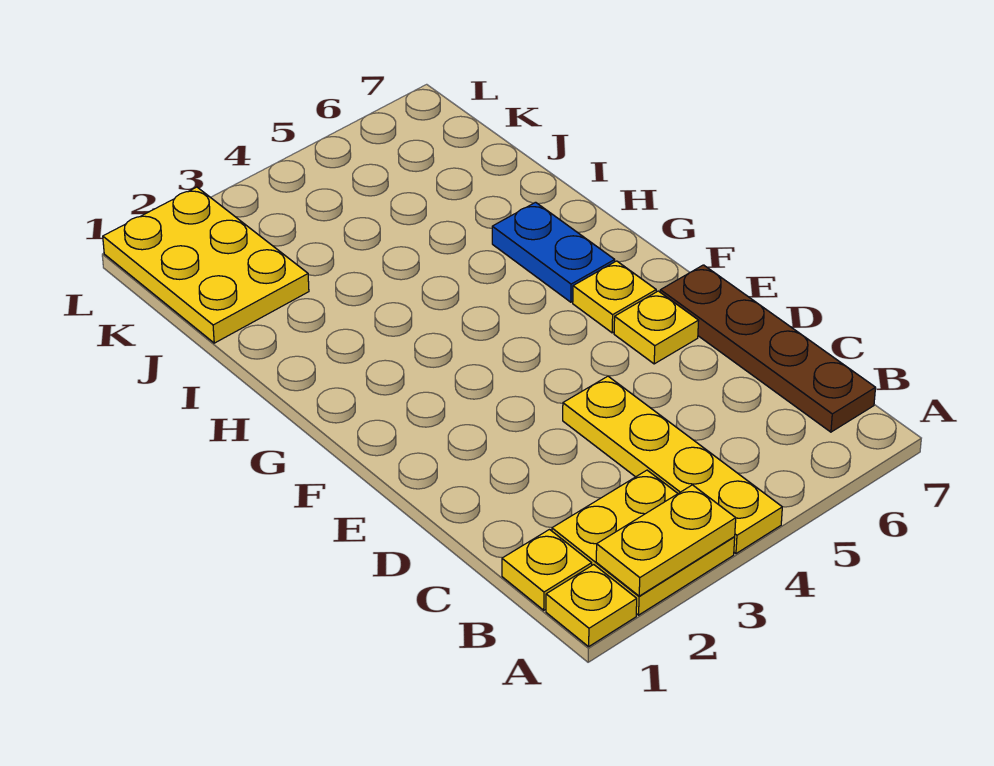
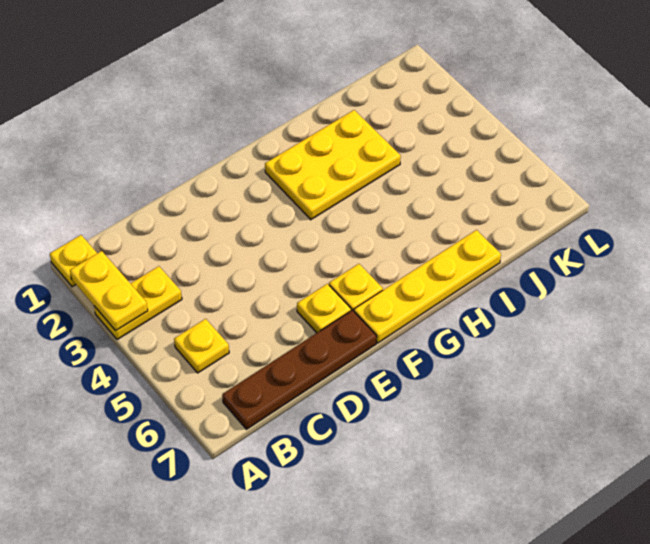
yellow plate A2:B3 level 1 -> yellow plate A3:B3 level 1
yellow plate A4:D4 level 1 -> yellow plate F7:I7 level 1
yellow plate B1 level 1 -> yellow plate B5 level 1
blue plate G6:H6 level 1 -> none
yellow plate J1:L2 level 1 -> yellow plate G2:I3 level 1

